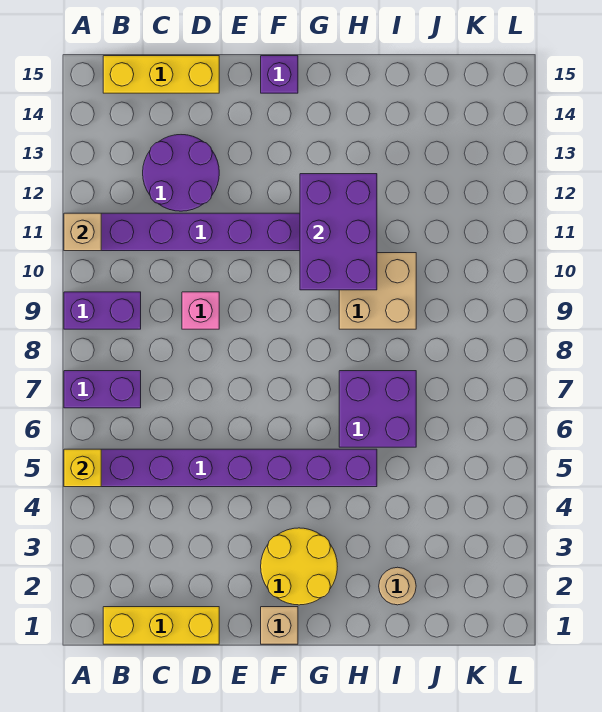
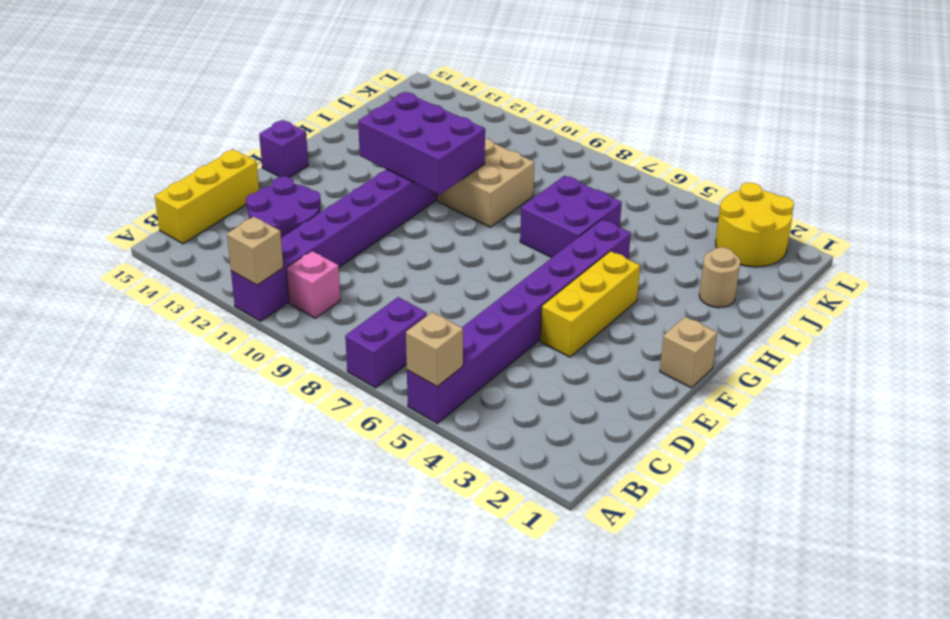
yellow brick A5 level 2 -> tan brick A5 level 2
purple brick A9:B9 level 1 -> none
yellow brick B1:D1 level 1 -> yellow brick E4:G4 level 1
pink brick D9 level 1 -> pink brick B10 level 1
yellow round brick F2:G3 level 1 -> yellow round brick K2:L3 level 1

